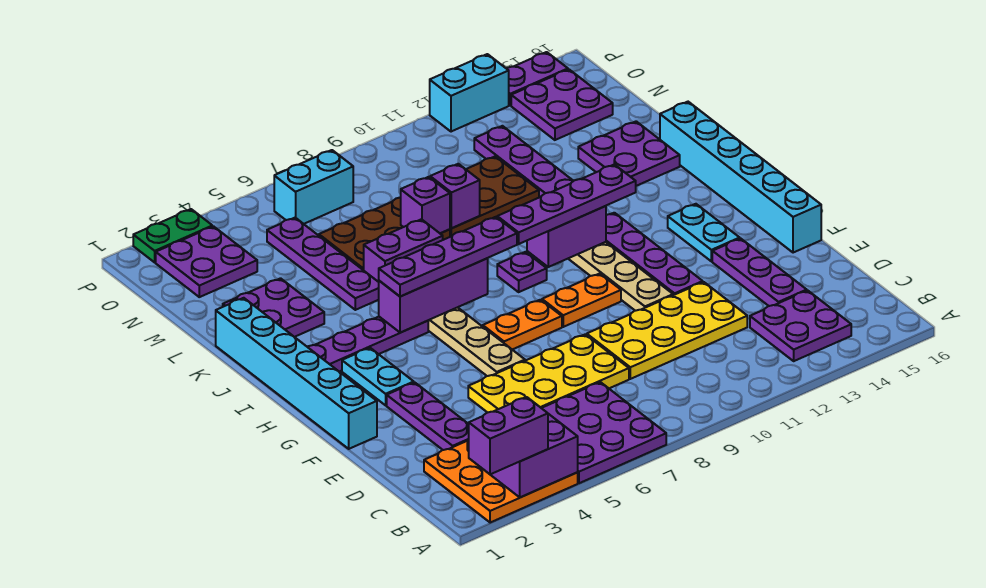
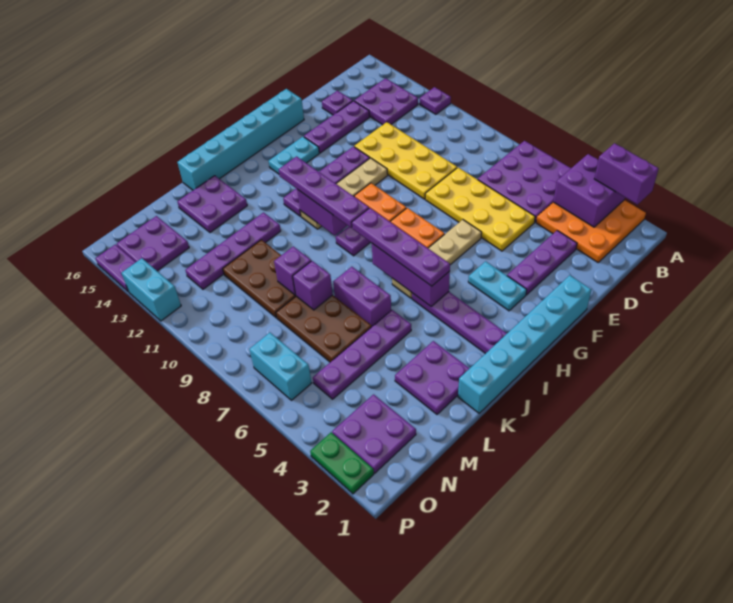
none -> purple plate A12 level 1
none -> purple plate D15 level 1
cyan plate G3:H3 level 1 -> cyan plate G3:G4 level 1

